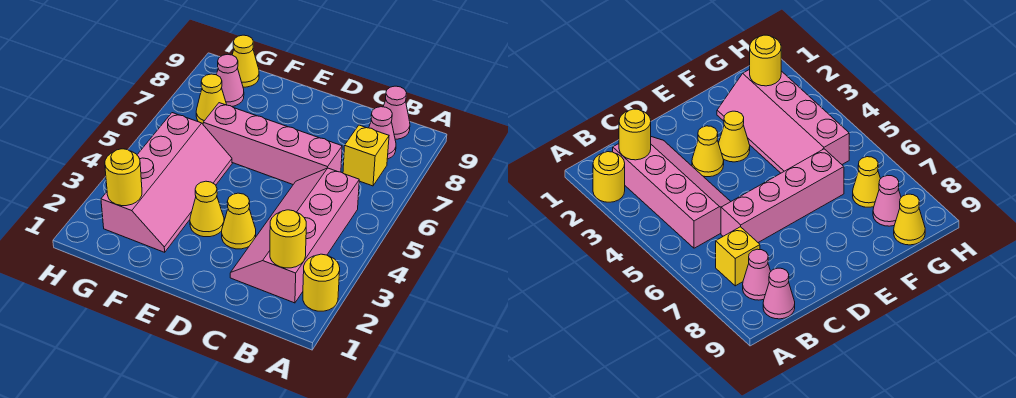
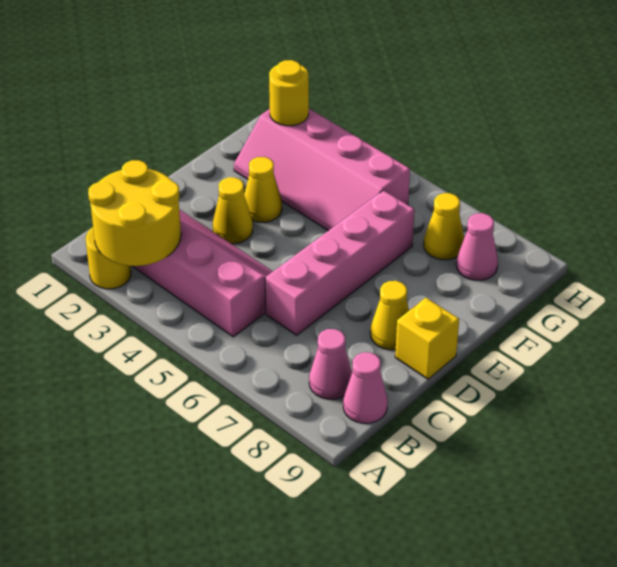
yellow round brick B2 level 2 -> yellow round brick A2:B3 level 2
yellow brick B7 level 1 -> yellow brick D9 level 1
yellow cone G9 level 1 -> yellow cone D8 level 1

